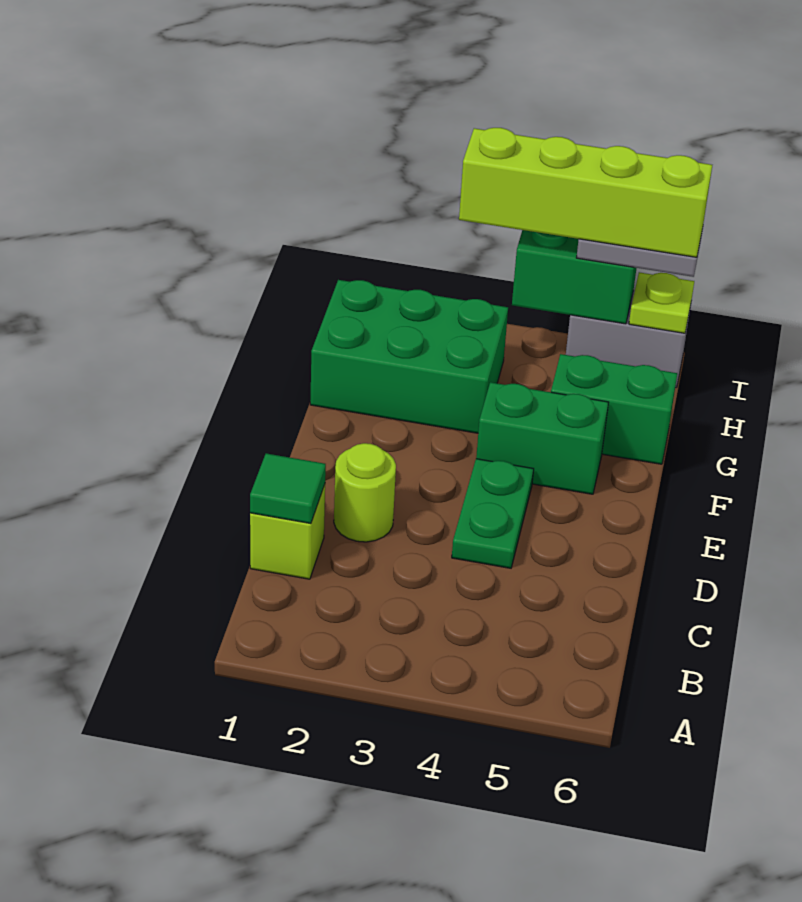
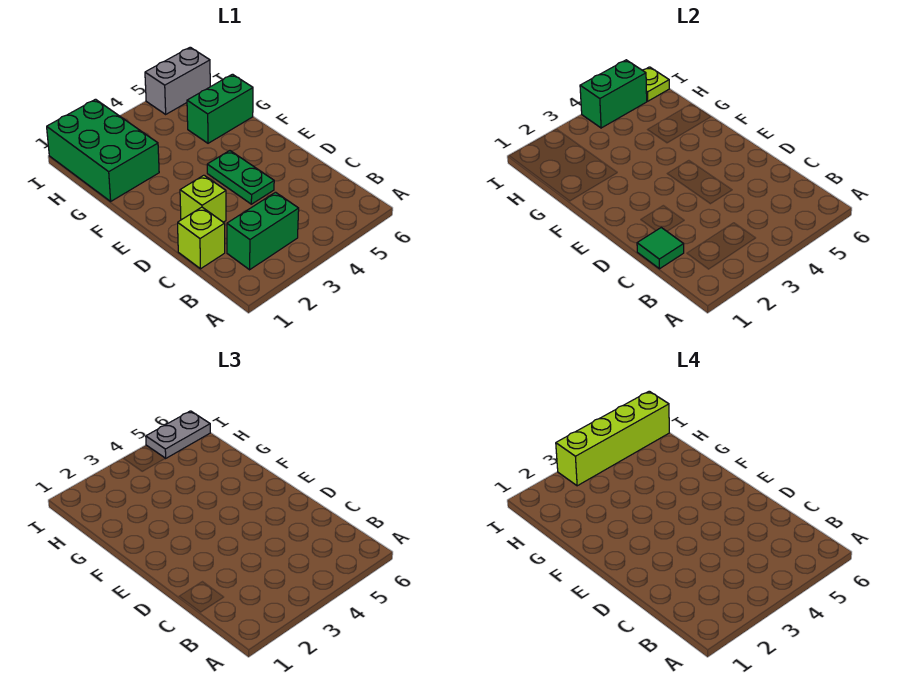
lime round brick D2 level 1 -> lime brick D2 level 1
green brick F4:F5 level 1 -> green brick B2:B3 level 1
green brick G1:H3 level 1 -> green brick G1:I2 level 1

